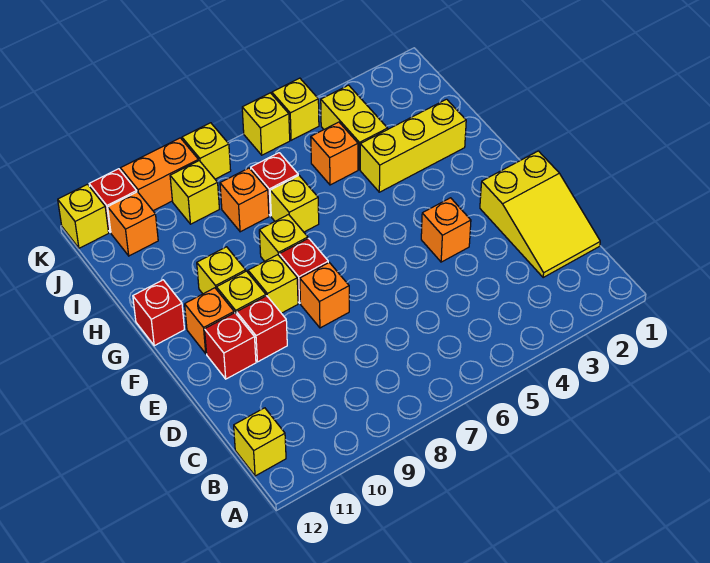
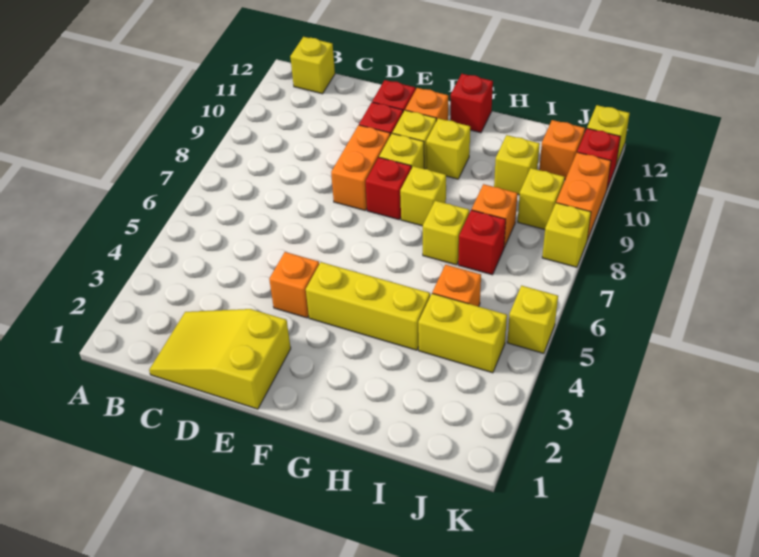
orange brick E8 level 1 -> orange brick E8:E9 level 1
yellow brick H2:H4 level 1 -> yellow brick F4:H4 level 1
yellow brick K6 level 1 -> yellow brick I10 level 1

